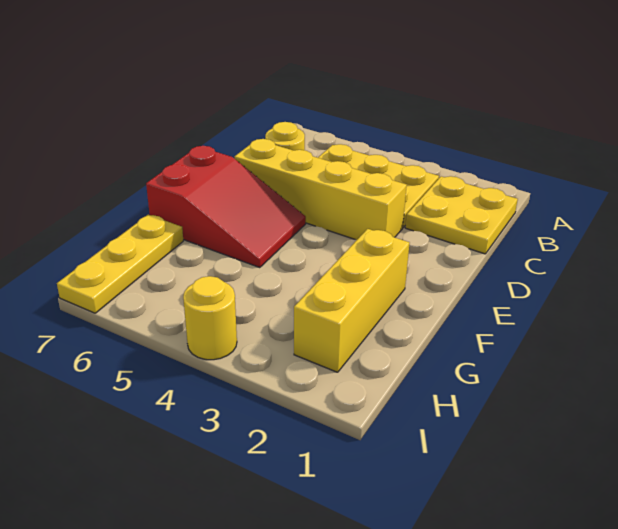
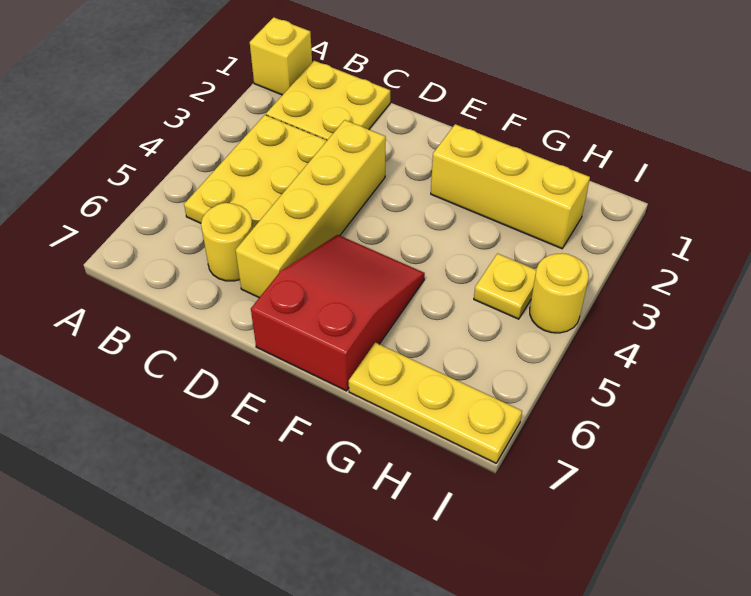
none -> yellow brick A1 level 1
none -> yellow plate H4 level 1

